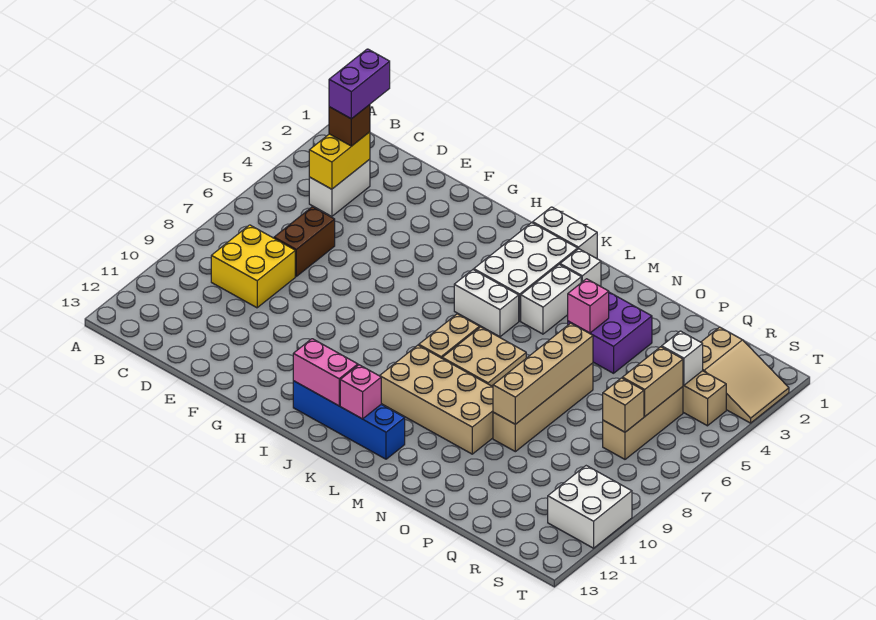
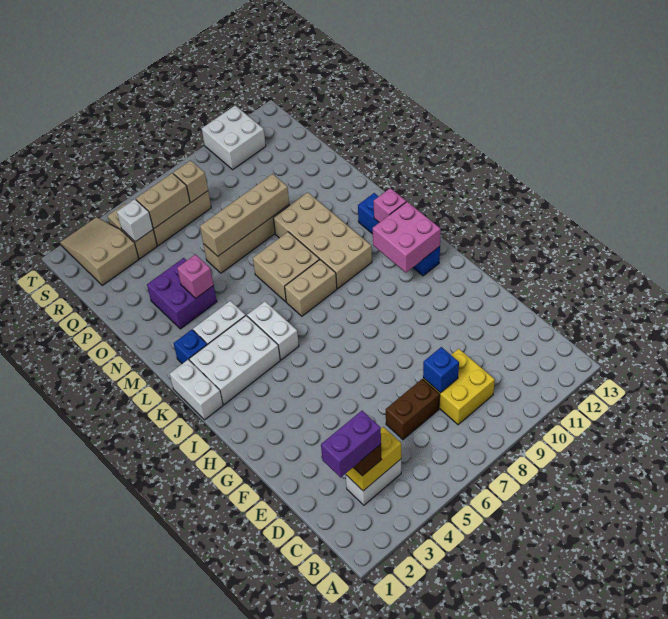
none -> blue brick D8 level 2
pink brick I12:J12 level 2 -> pink brick I11:J12 level 2
white brick L2 level 1 -> blue brick L2 level 1

